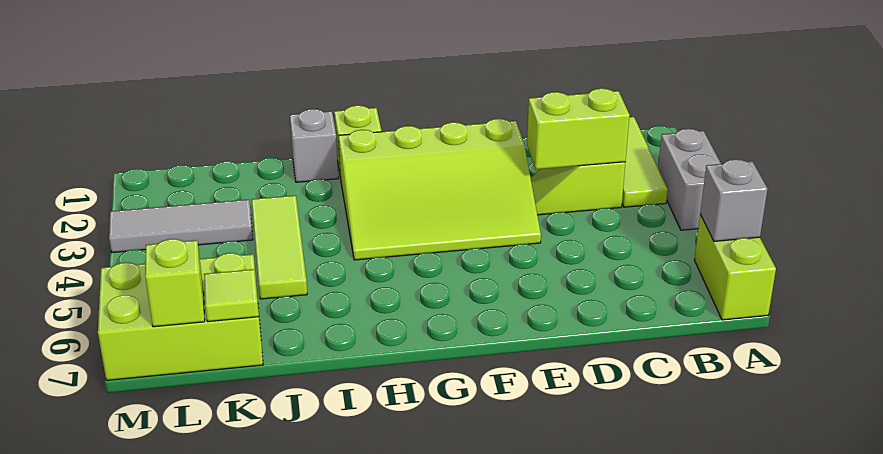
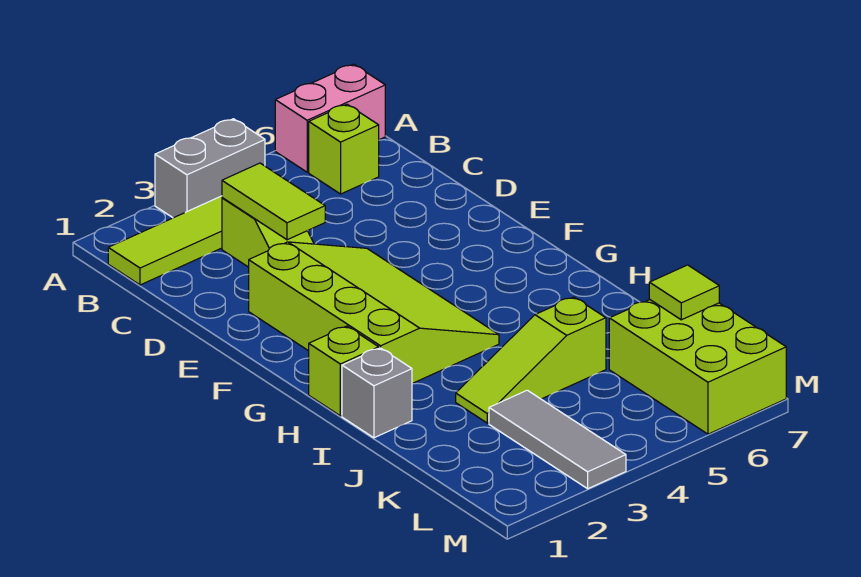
lime brick A6:A7 level 1 -> pink brick A6:A7 level 1
grey brick A6 level 2 -> none
lime brick C3:D3 level 2 -> lime tile C3:D3 level 2
lime tile J3:J5 level 1 -> lime slope J3:J5 level 1 top 5
lime brick L7 level 2 -> lime brick B6 level 1

